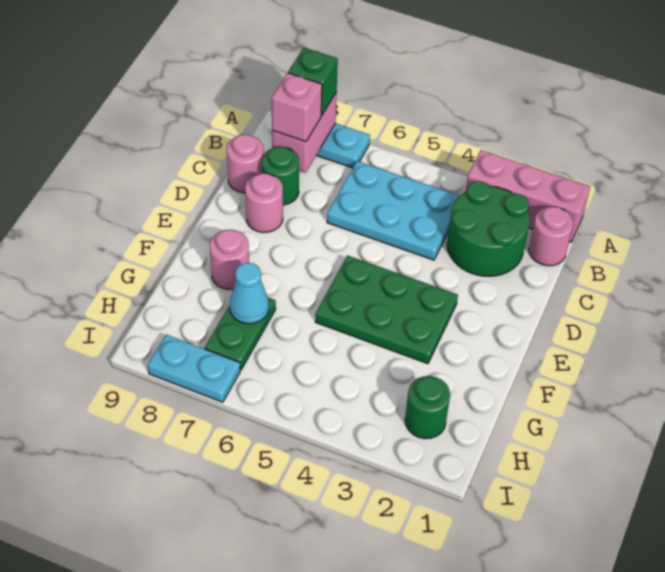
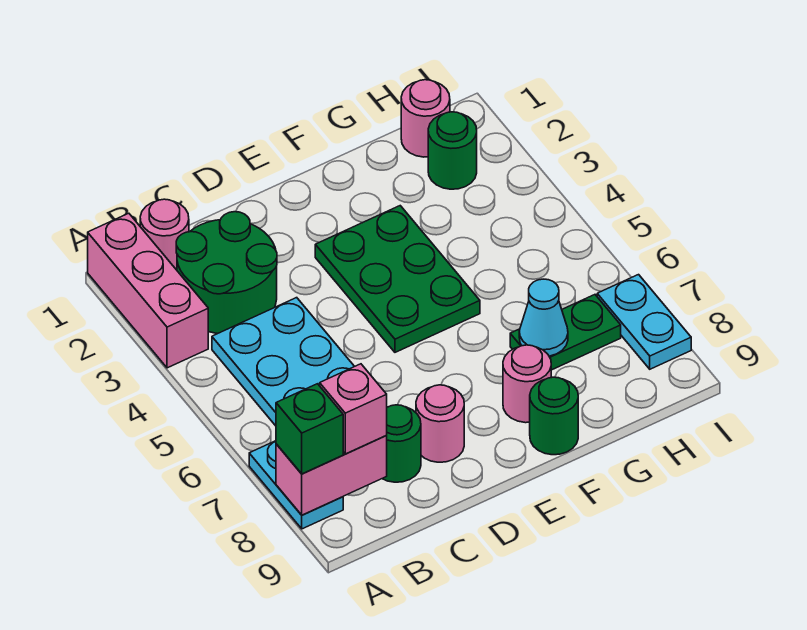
pink round brick C9 level 1 -> pink round brick H1 level 1
none -> green round brick F9 level 1

